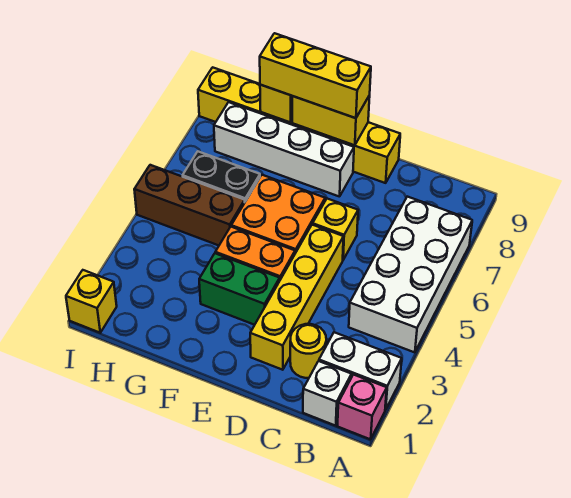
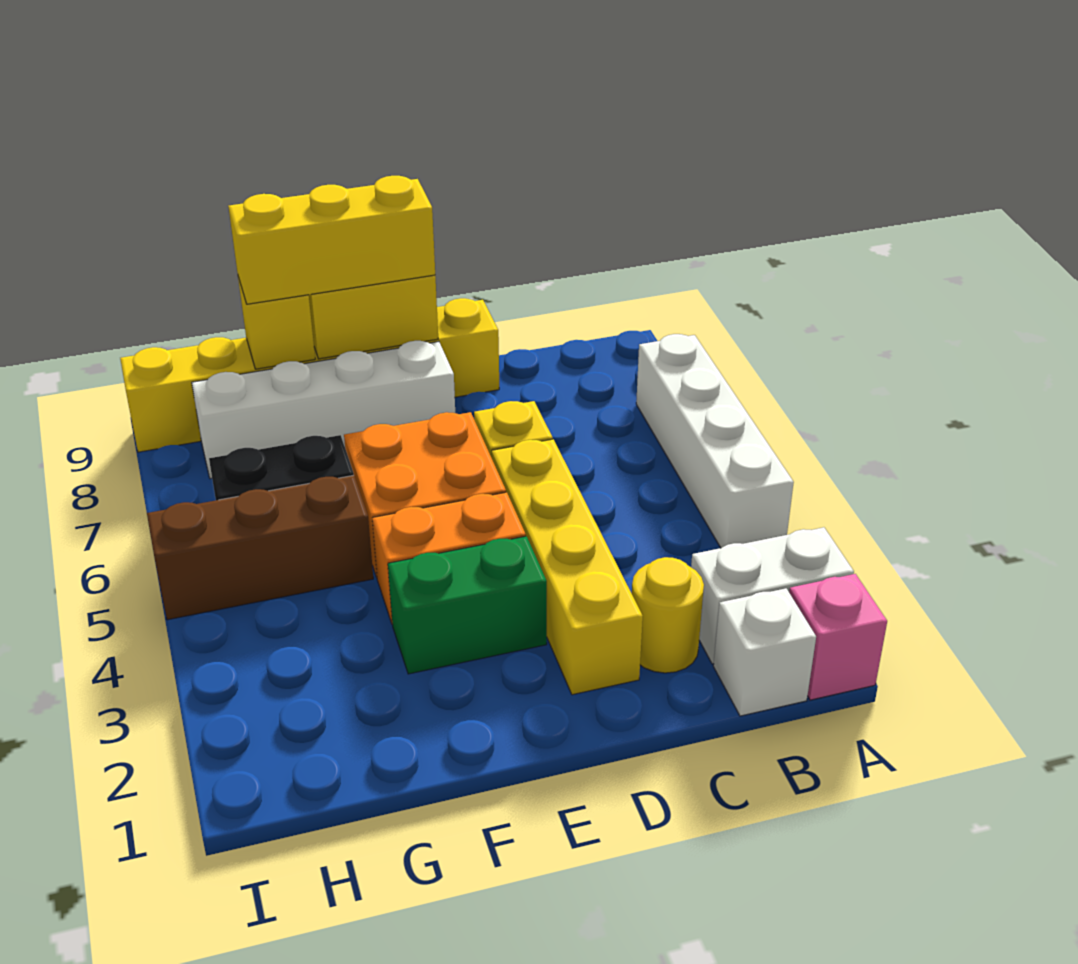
white brick A4:B7 level 1 -> white brick A4:A7 level 1
yellow brick I1 level 1 -> none

